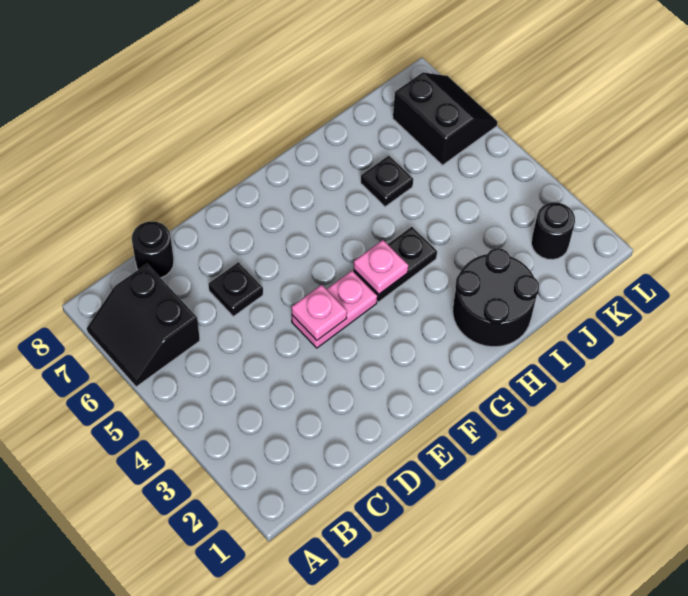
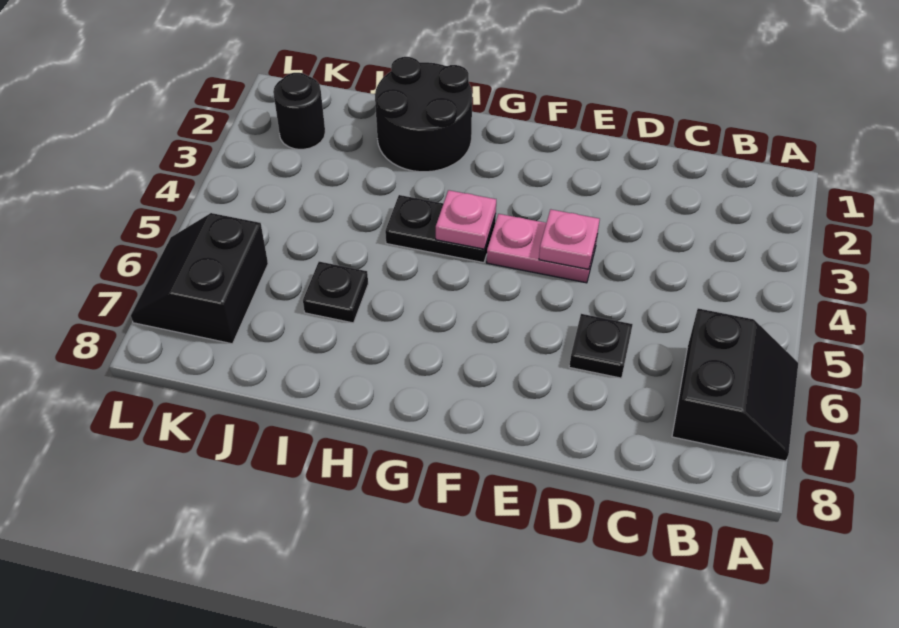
black round brick C8 level 1 -> none

